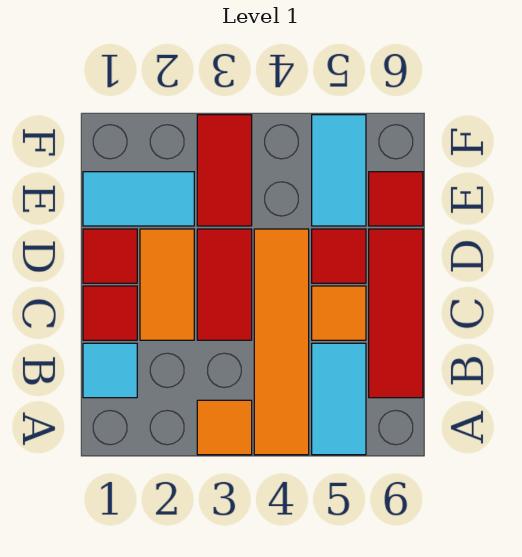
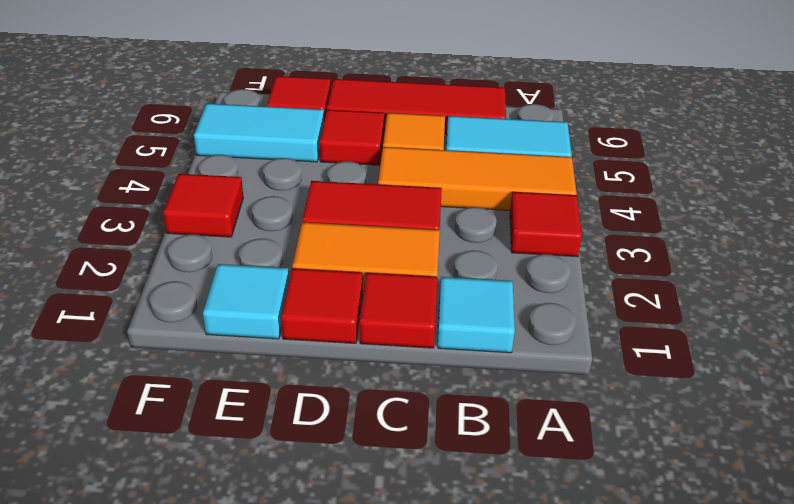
orange tile A3 level 1 -> red tile A3 level 1
orange tile A4:D4 level 1 -> orange tile A4:C4 level 1
cyan tile E1:E2 level 1 -> cyan tile E1 level 1
red tile E3:F3 level 1 -> red tile F3 level 1

